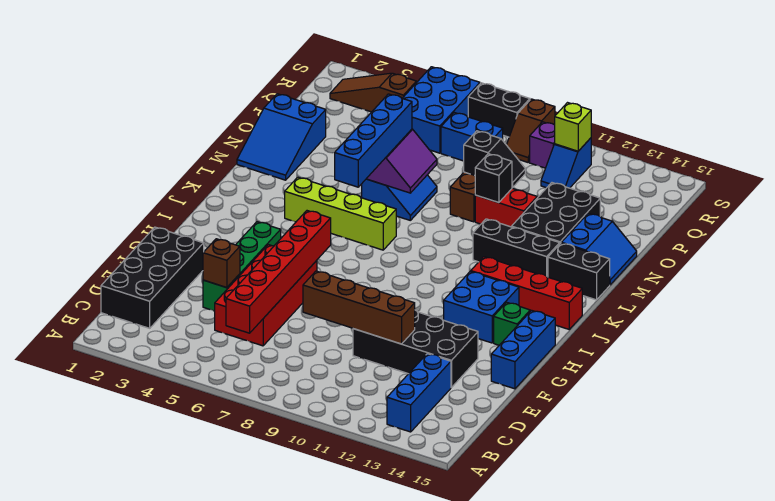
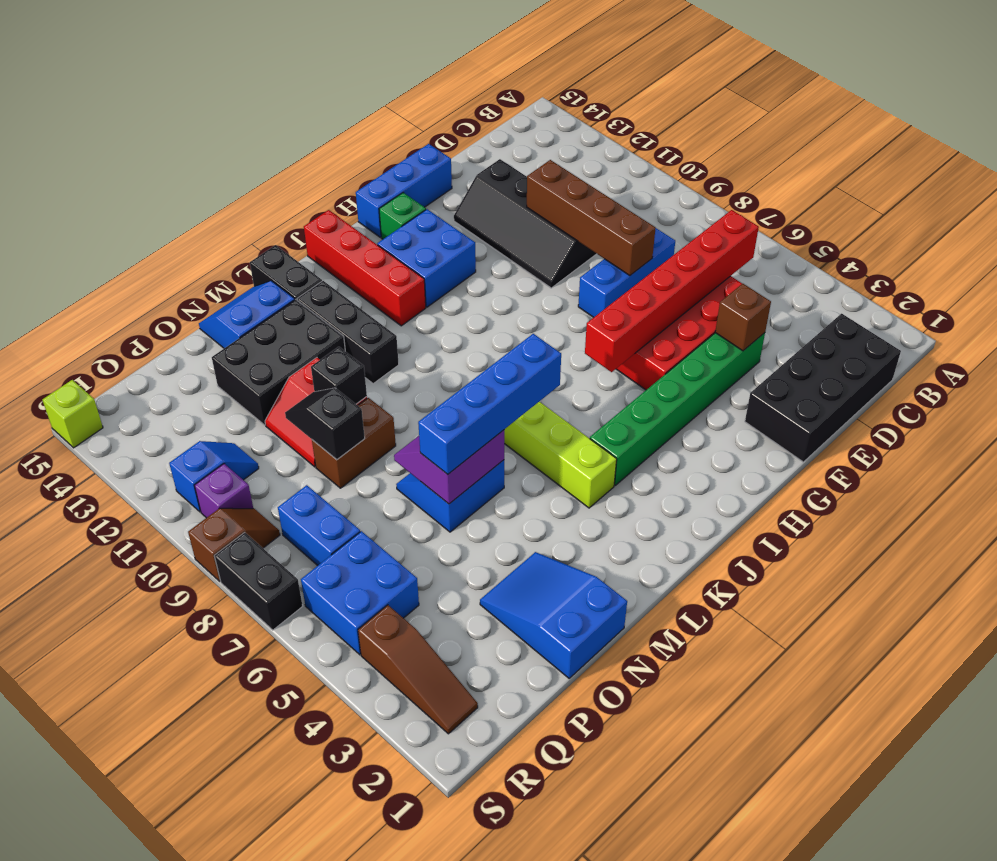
blue brick B13:D13 level 1 -> blue brick D8:F8 level 1
green brick E4:H4 level 1 -> green brick E4:J4 level 1
black brick E10:F13 level 1 -> black slope E10:F13 level 1 top E
blue slope M1:O2 level 1 top O -> blue slope N1:O3 level 1 top 1
blue brick Q5:S6 level 1 -> blue brick Q5:R6 level 1
lime brick R11 level 2 -> lime brick S15 level 1

